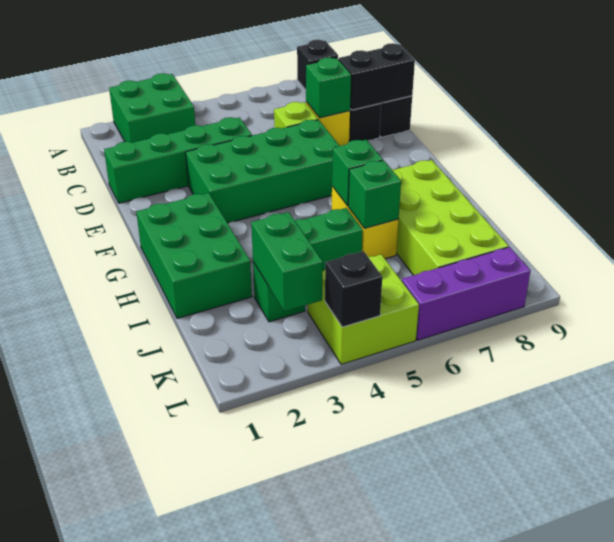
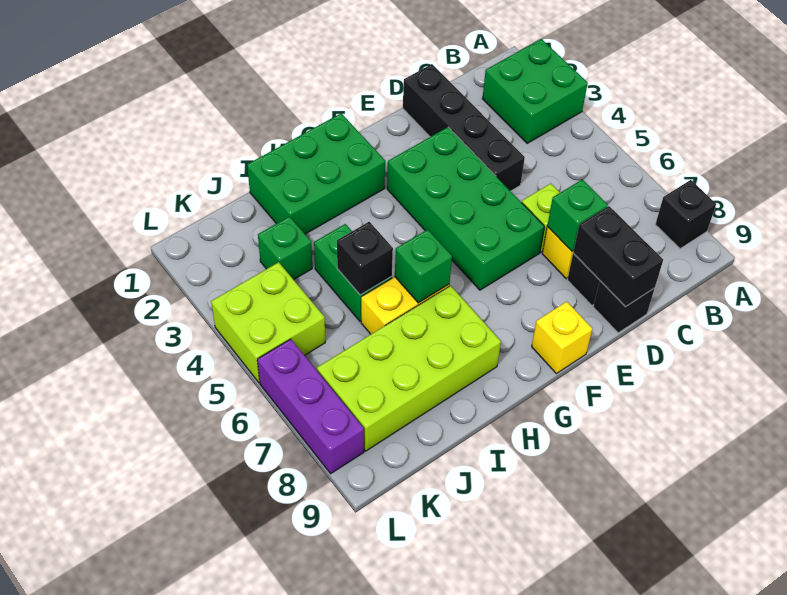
green brick D1:D4 level 1 -> black brick D1:D4 level 1
none -> yellow brick F9 level 1
green brick I6 level 2 -> none
green brick J3:K3 level 2 -> none
black brick L4 level 2 -> black brick I5 level 2

